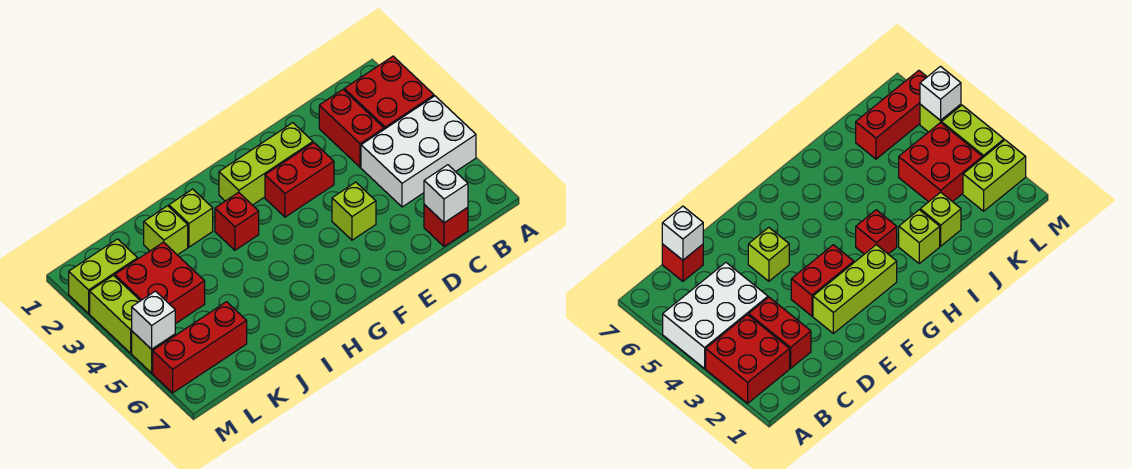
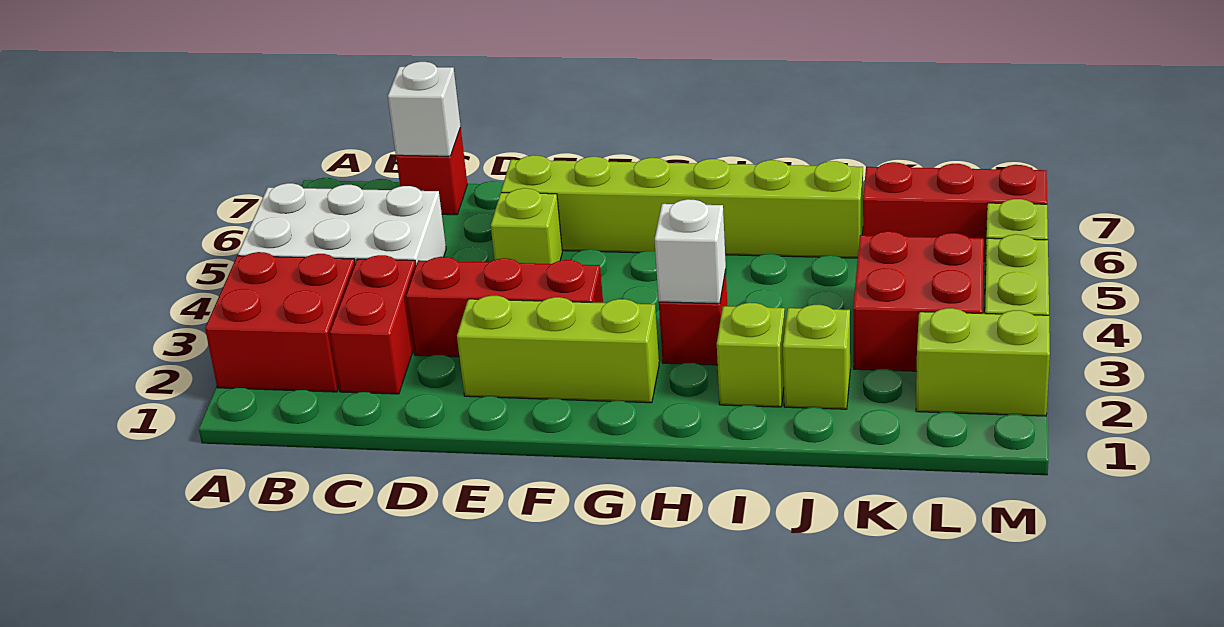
red brick E3:F3 level 1 -> red brick D3:F3 level 1
none -> lime brick E6:J6 level 1
white brick M5 level 2 -> white brick H3 level 2

